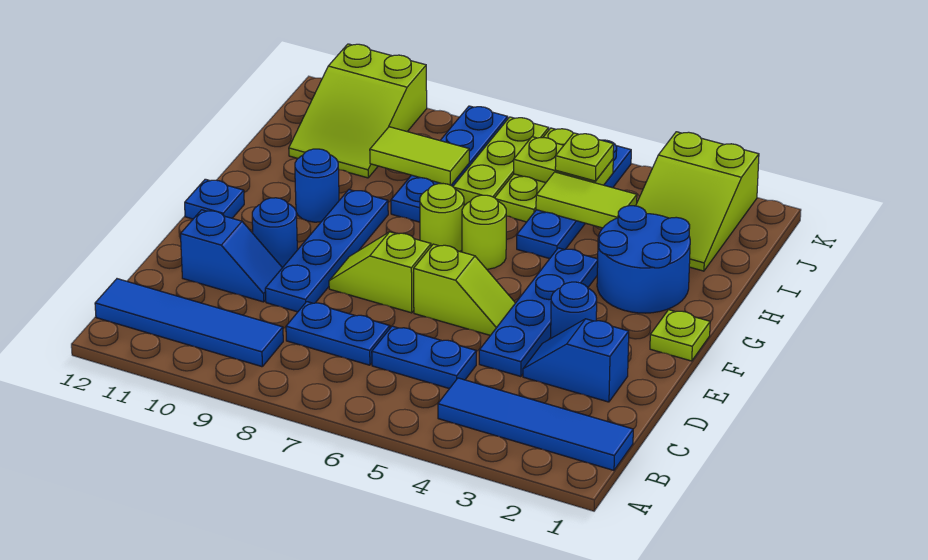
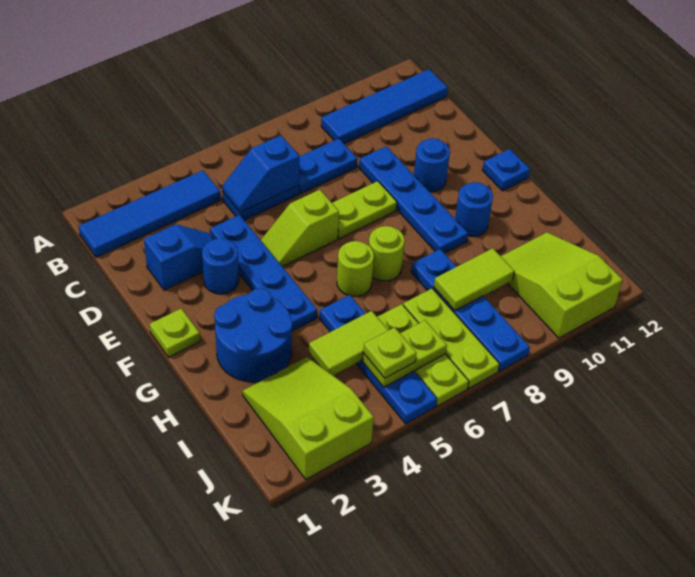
blue slope D10:D11 level 1 top 11 -> blue slope C5:C6 level 2 top 6
lime slope E7:E8 level 1 top 7 -> lime plate E7:E8 level 1

